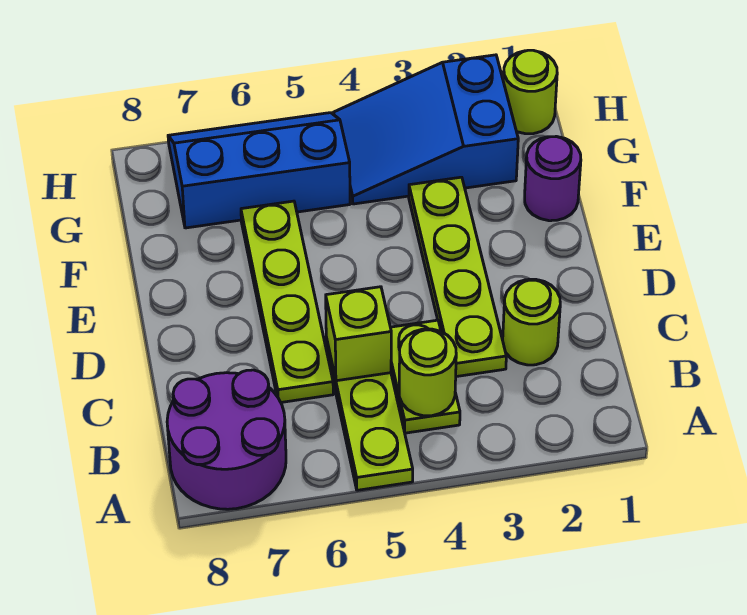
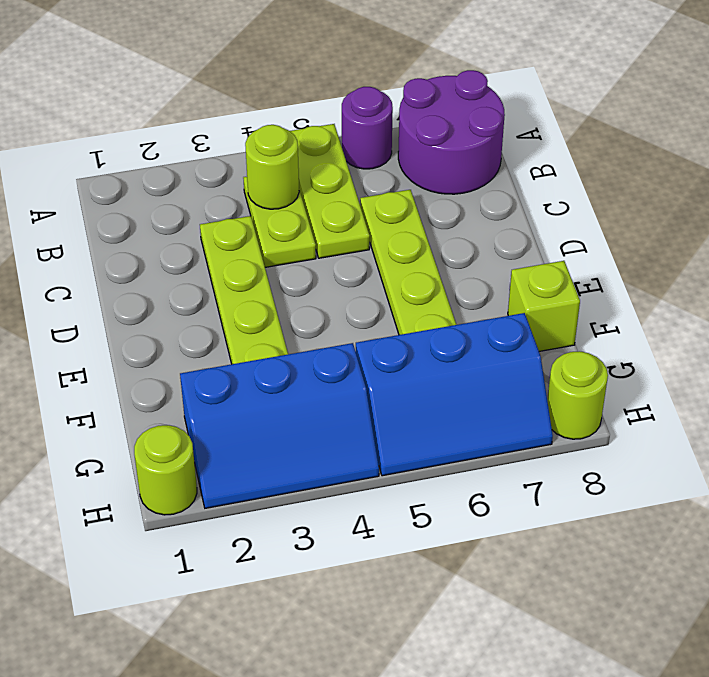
lime round brick C2 level 1 -> lime round brick H8 level 1
lime brick C5 level 2 -> lime brick F8 level 1
purple round brick F1 level 1 -> purple round brick A6 level 1
blue slope G2:H4 level 1 top 2 -> blue slope G2:H4 level 1 top G

